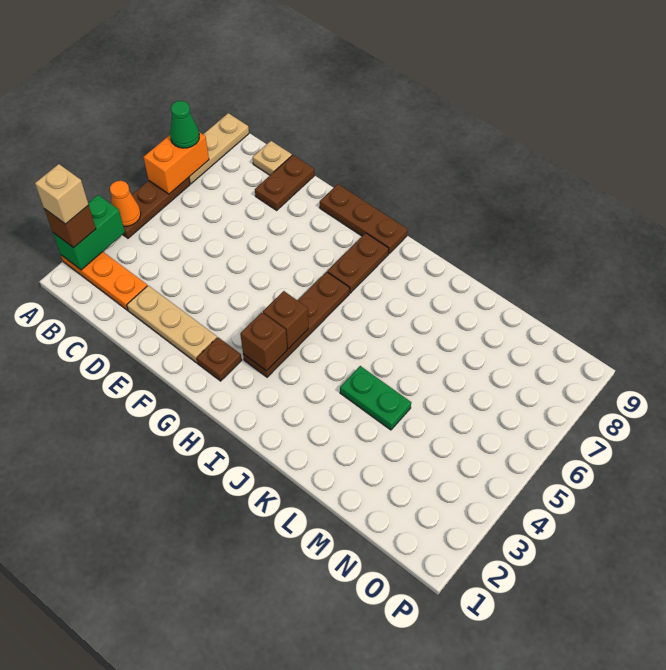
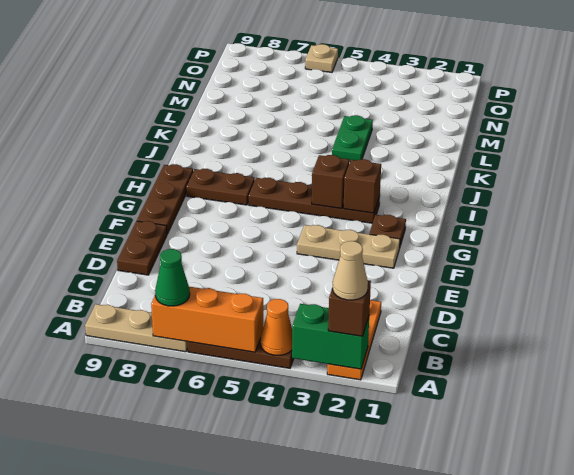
tan brick A2 level 4 -> tan cone A2 level 4
orange brick A6:A7 level 2 -> orange brick A5:A7 level 2
tan plate C9 level 1 -> tan plate P6 level 1
tan plate D2:F2 level 1 -> tan plate F2:F4 level 1
brown plate D8:D9 level 1 -> brown plate D9:E9 level 1

